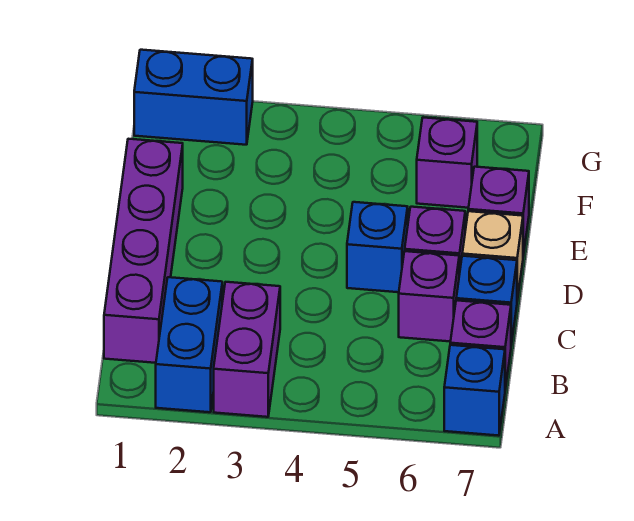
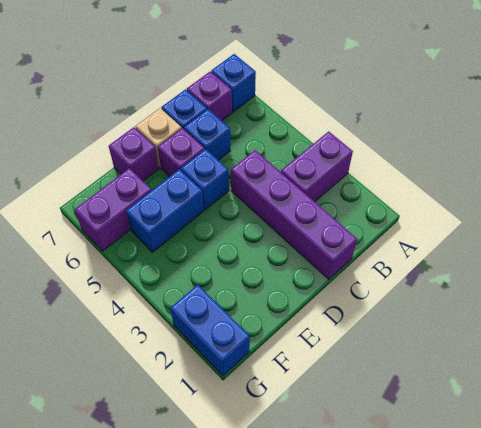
blue brick A2:B2 level 1 -> blue brick E5:F5 level 1
purple brick B1:E1 level 1 -> purple brick C1:C4 level 1
purple brick C6 level 1 -> blue brick C6 level 1
purple brick F6 level 1 -> purple brick F6:G6 level 1

